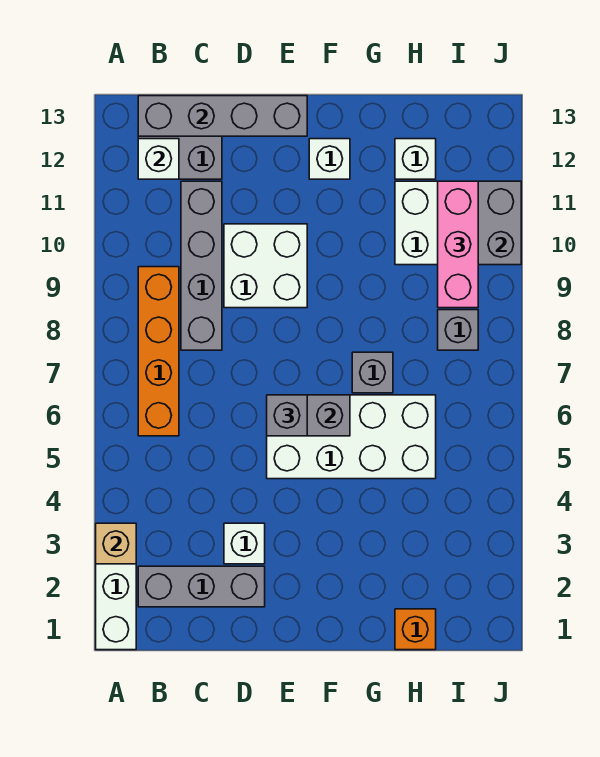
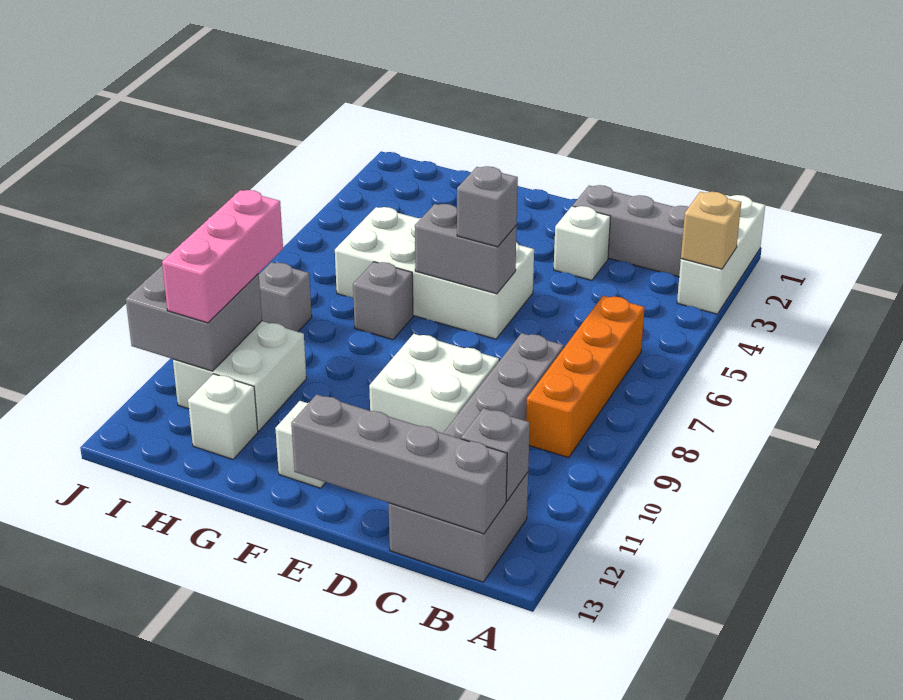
white brick B12 level 2 -> grey brick B12 level 2
orange brick H1 level 1 -> none

